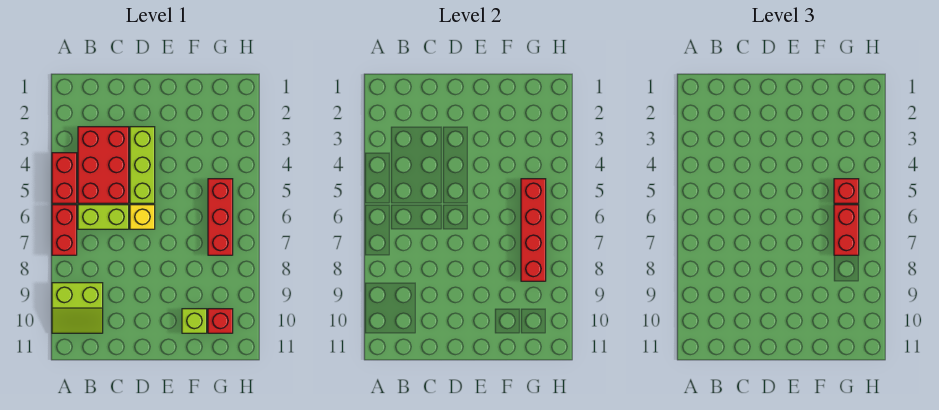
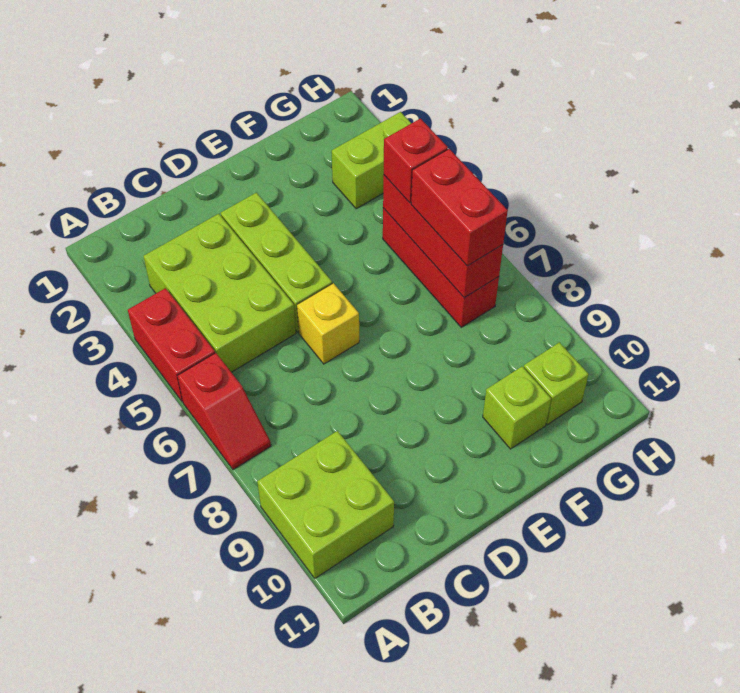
red brick A6:A7 level 1 -> red slope A6:A7 level 1 top 6
lime slope A9:B10 level 1 top 9 -> lime brick A9:B10 level 1
red brick B3:C5 level 1 -> lime brick B3:C5 level 1
lime brick B6:C6 level 1 -> lime brick G3:H3 level 1
red brick G5:G8 level 2 -> red brick G5:G7 level 2
red brick G10 level 1 -> lime brick G10 level 1

